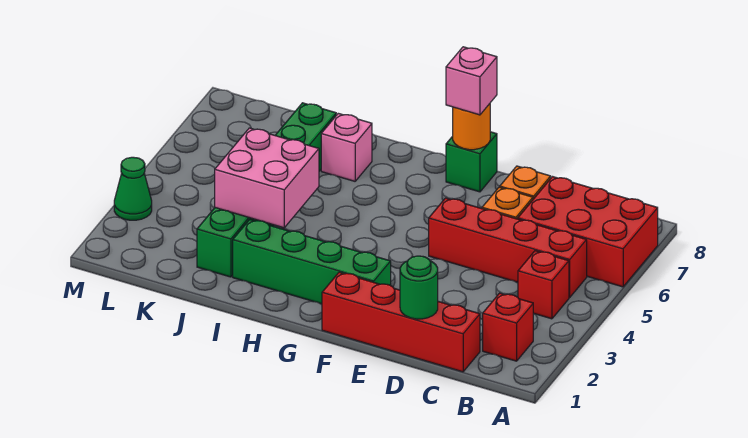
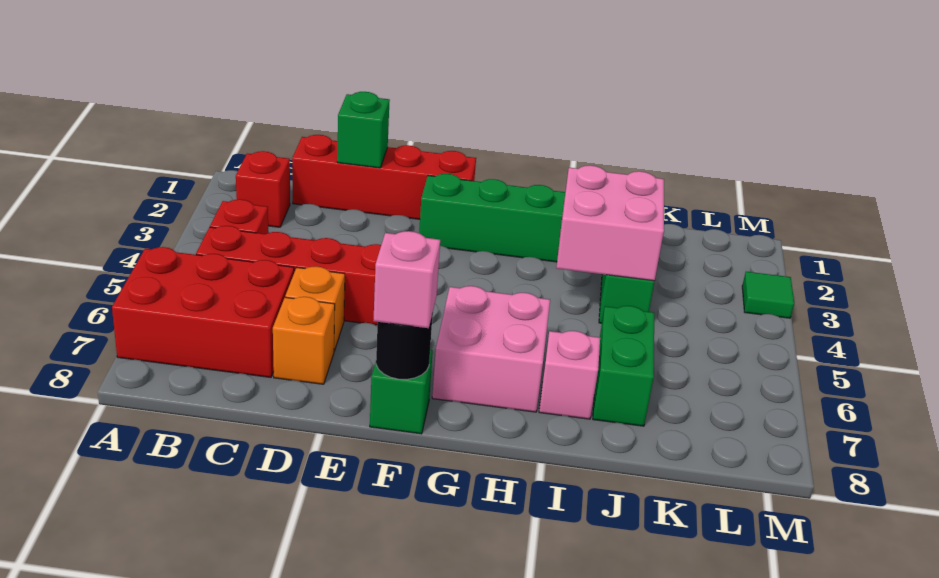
green round brick D1 level 2 -> green brick D1 level 2
orange round brick F8 level 2 -> black round brick F8 level 2
none -> pink brick G6:H7 level 1
green cone M3 level 1 -> green tile M3 level 1

